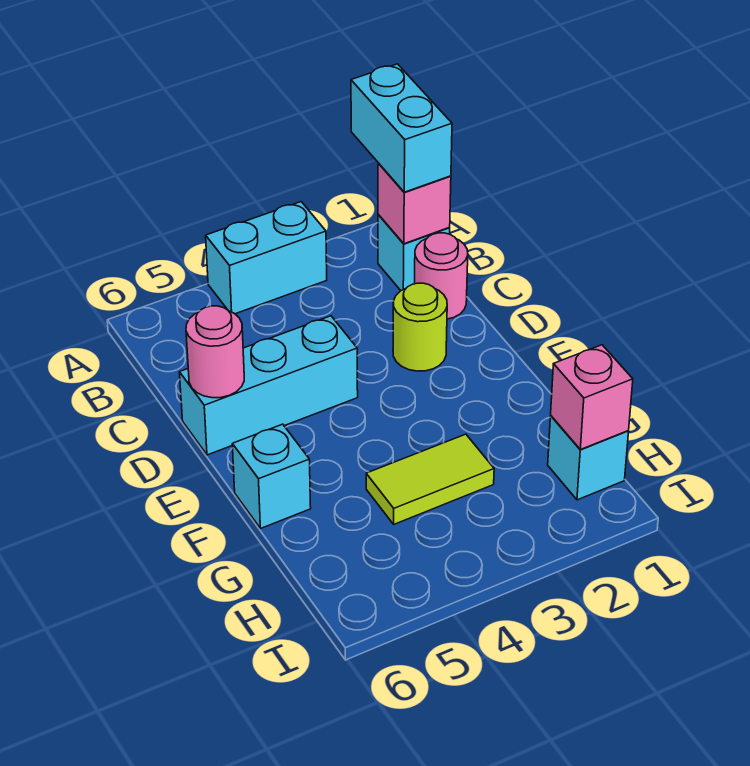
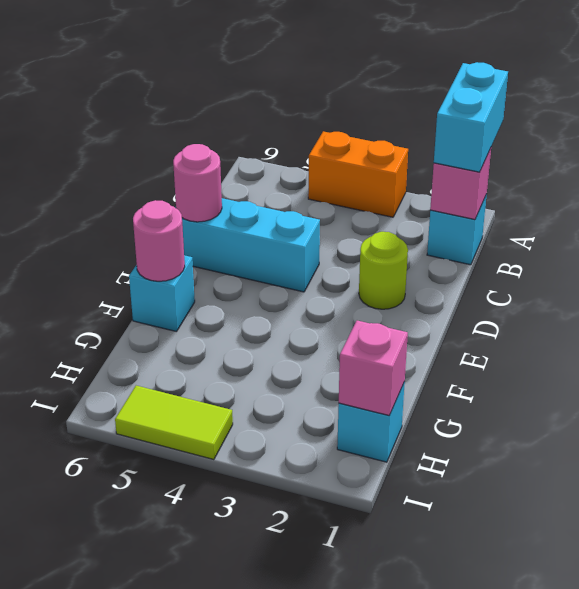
cyan brick A3:A4 level 1 -> orange brick A3:A4 level 1
pink round brick C1 level 1 -> pink round brick F6 level 2
lime tile G3:G4 level 1 -> lime tile I4:I5 level 1

